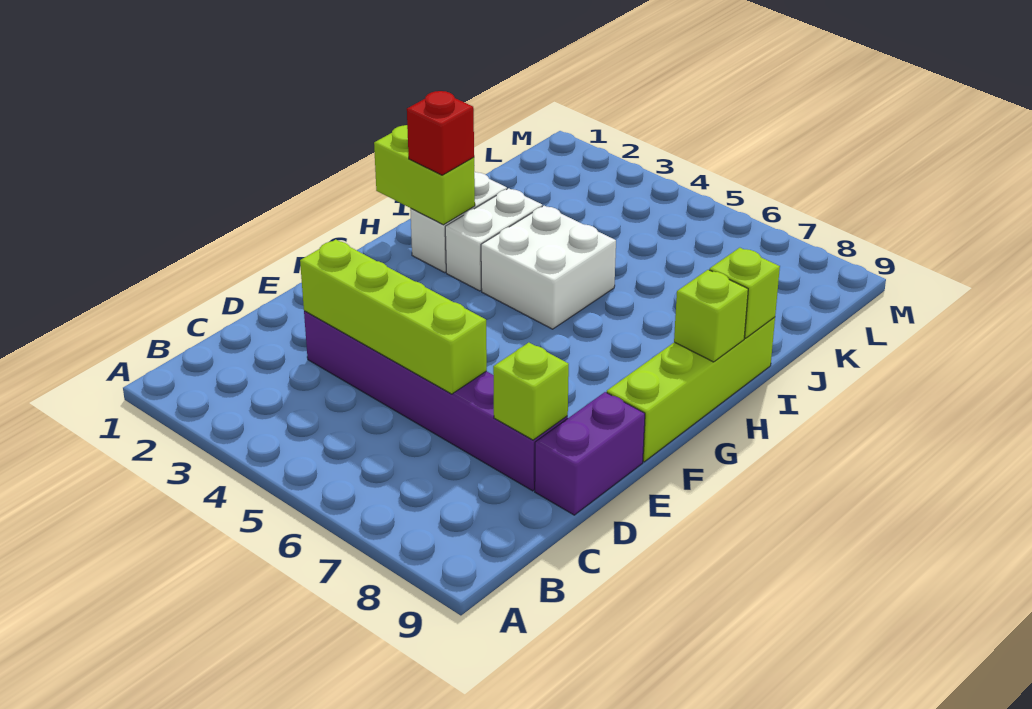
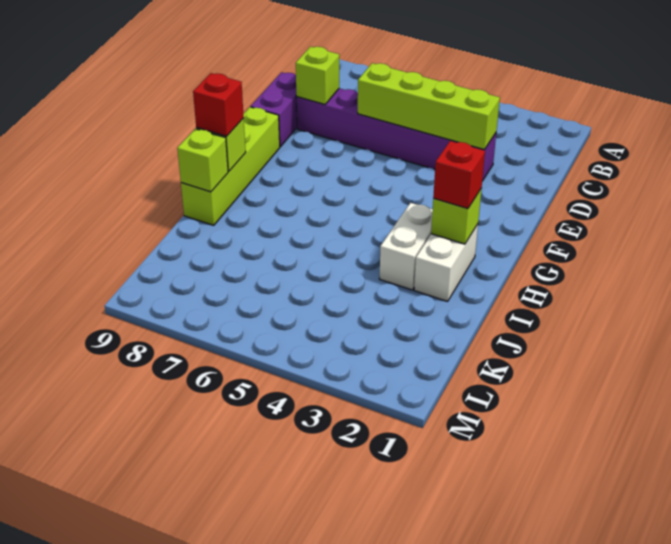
lime brick H1:H2 level 2 -> lime brick H2 level 2
white brick H4:I5 level 1 -> none
none -> red brick H9 level 3

